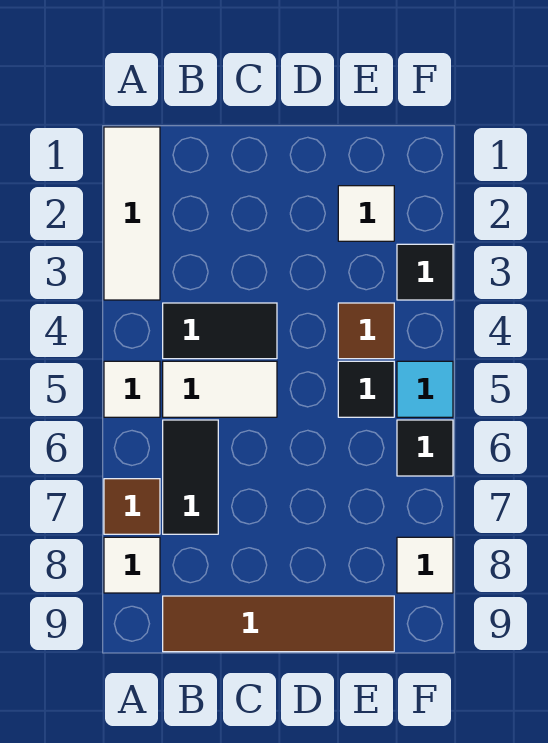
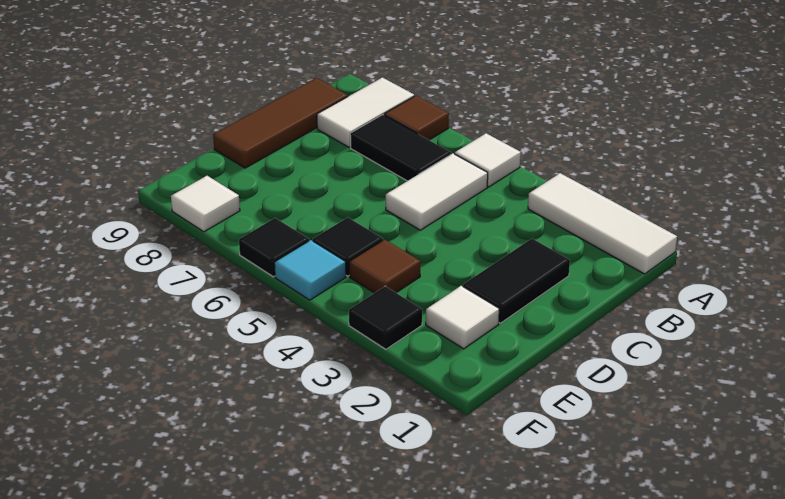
white tile A8 level 1 -> white tile A8:B8 level 1
black tile B4:C4 level 1 -> black tile C2:D2 level 1
brown tile B9:E9 level 1 -> brown tile B9:D9 level 1

